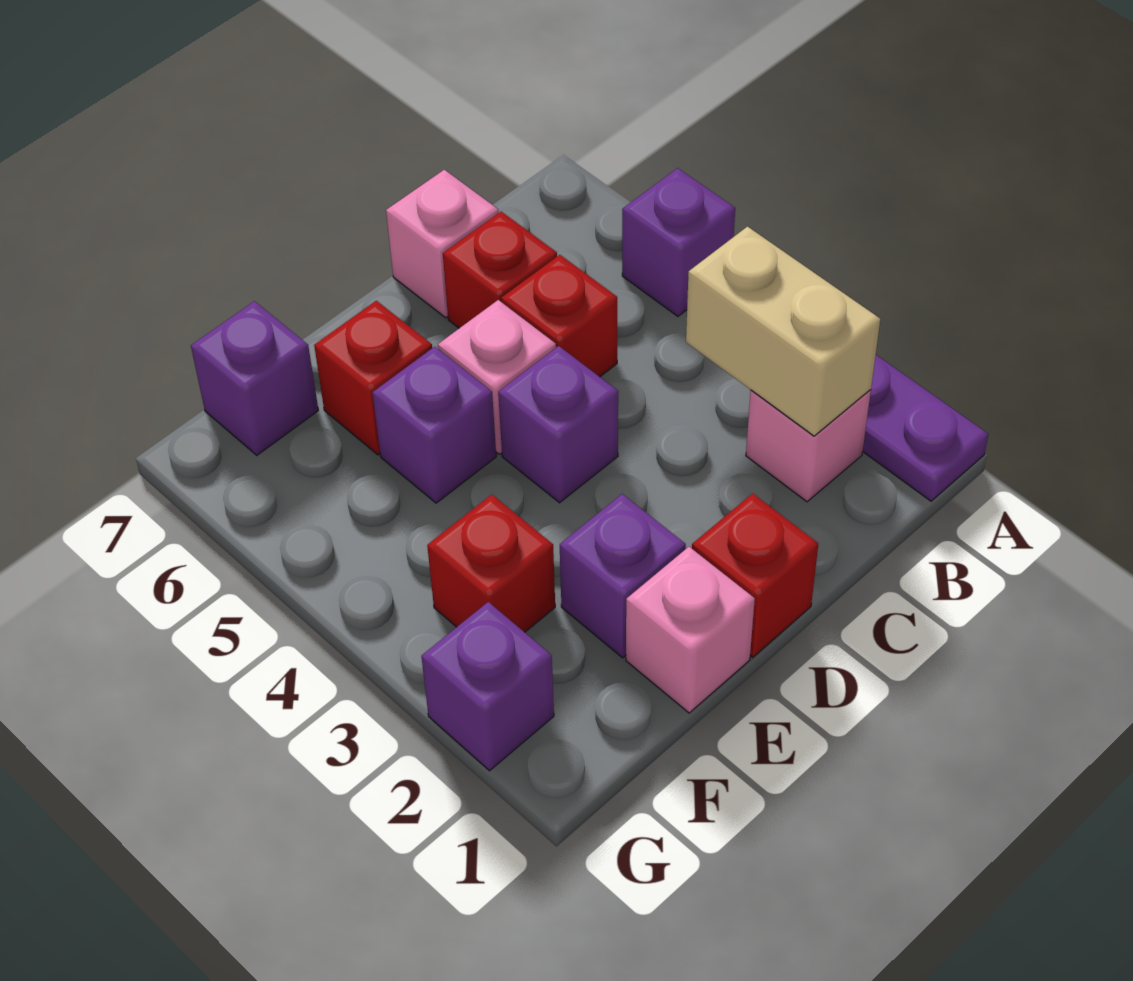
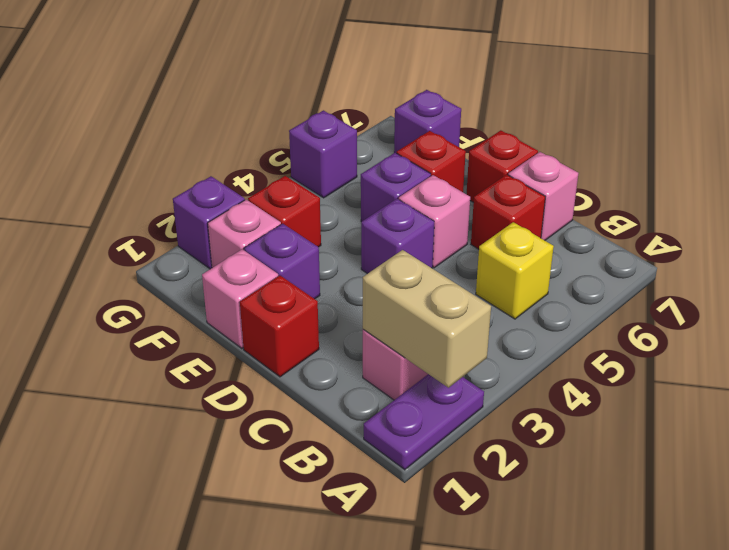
purple brick A5 level 1 -> purple brick G5 level 1
tan brick B2:B3 level 2 -> tan brick A2:B2 level 2
none -> yellow brick B5 level 1
red brick C5 level 1 -> red brick D7 level 1
none -> pink brick F2 level 1

